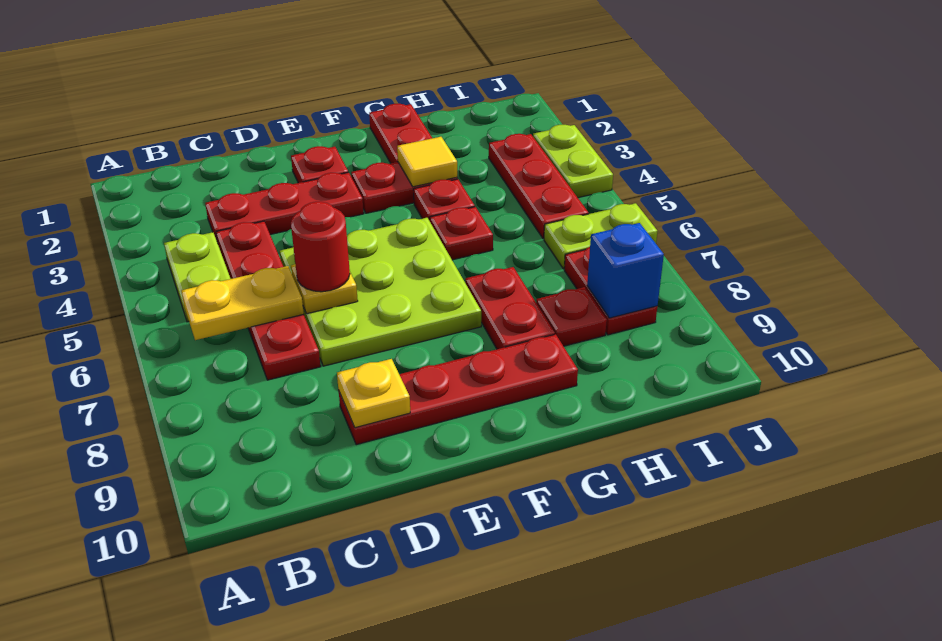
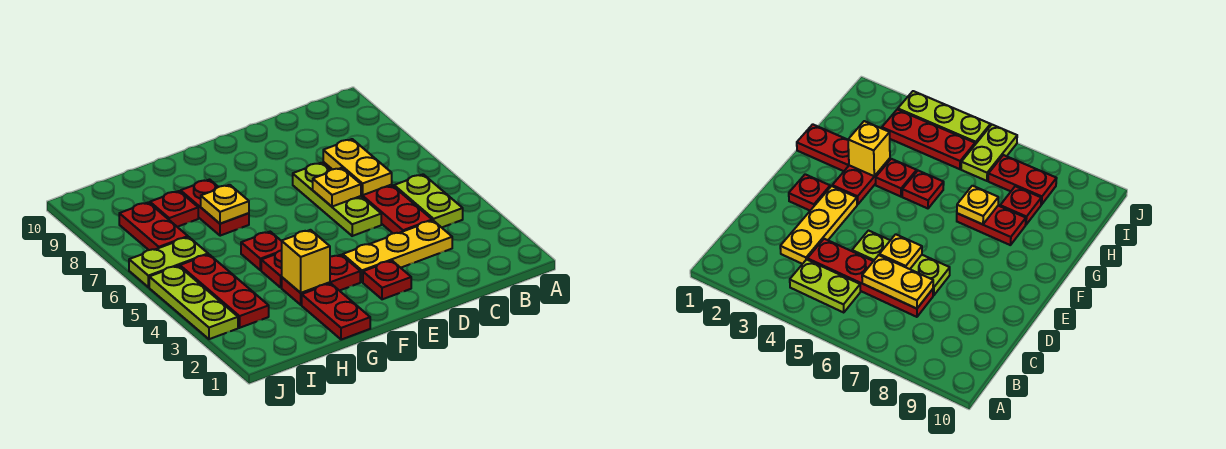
yellow plate B6:C6 level 2 -> yellow plate C6:C7 level 2
red plate C3:E3 level 1 -> yellow plate C3:E3 level 1
lime plate D5:F7 level 1 -> lime plate D5:D7 level 1
red round brick D6 level 3 -> none
red plate D9:G9 level 1 -> none
yellow plate D9 level 2 -> yellow plate G7 level 2
yellow tile G3 level 2 -> yellow brick G3 level 2
blue brick I8 level 2 -> none
lime plate J3:J4 level 1 -> lime plate J3:J5 level 1

